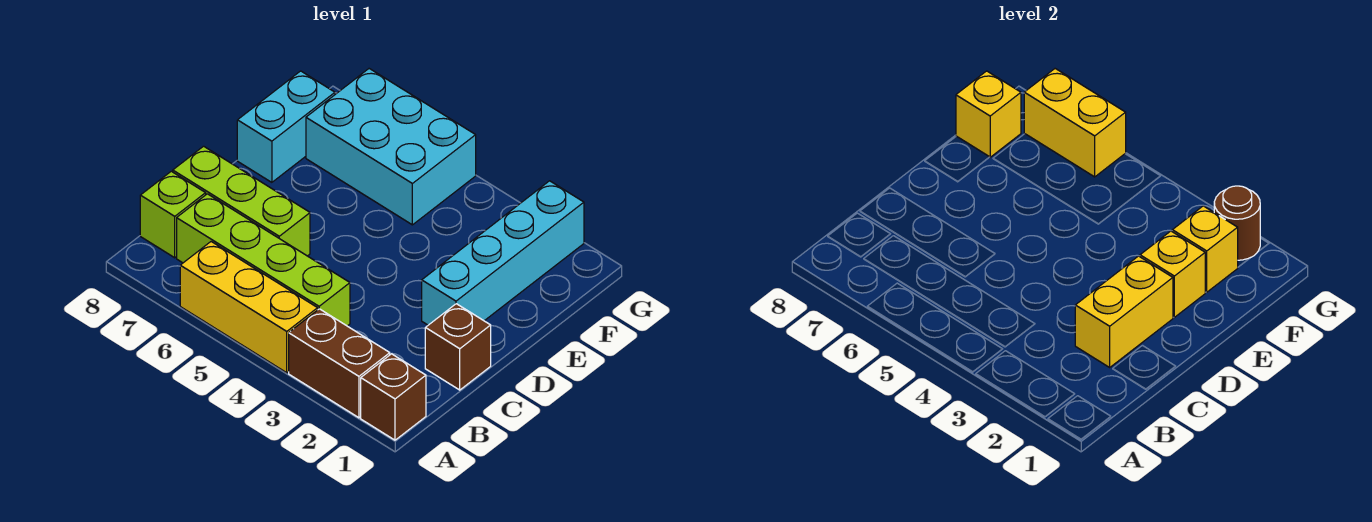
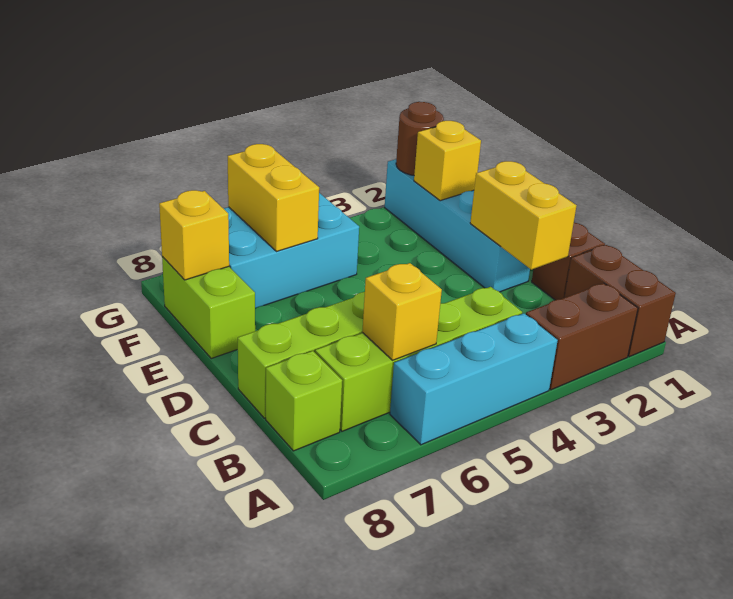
brown brick A1 level 1 -> brown brick A1:B1 level 1
yellow brick A4:A6 level 1 -> cyan brick A4:A6 level 1
yellow brick E2 level 2 -> yellow brick B6 level 2
cyan brick E8:F8 level 1 -> lime brick E8:F8 level 1
yellow brick G6:G7 level 2 -> yellow brick F6:G6 level 2

